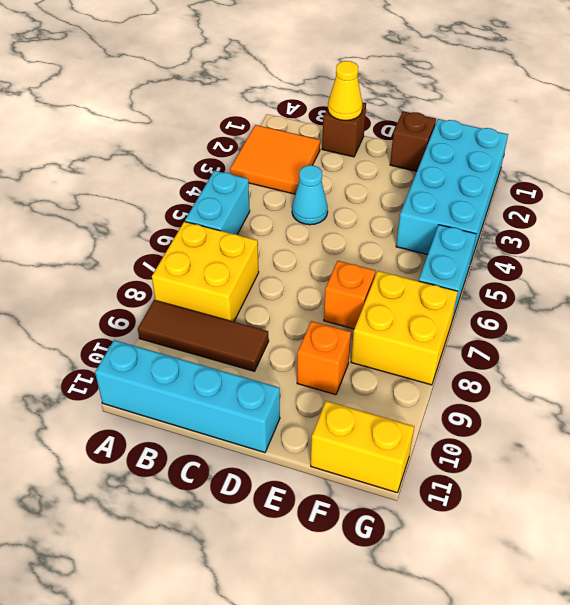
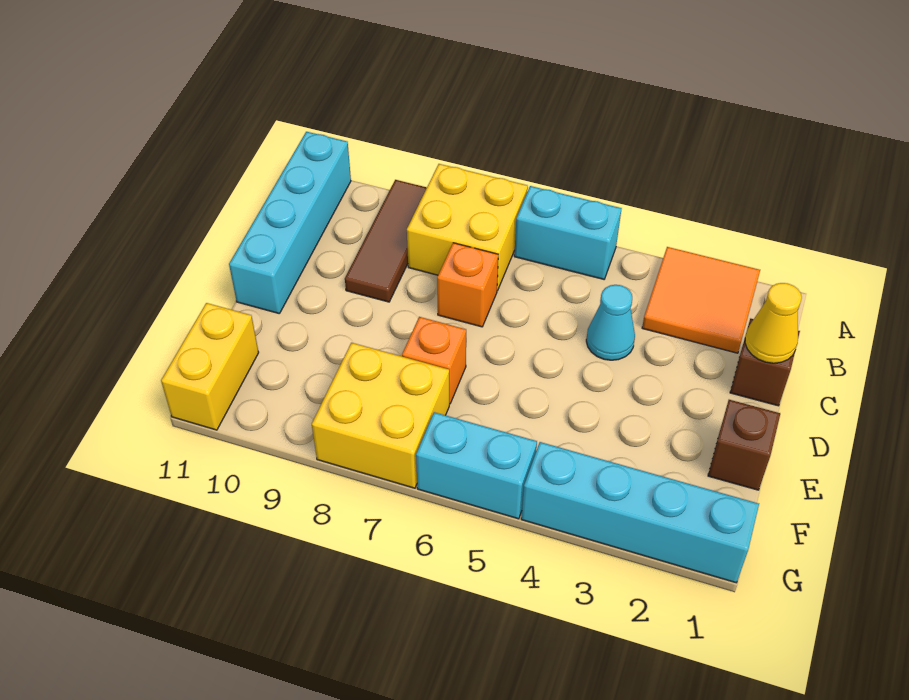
orange brick E9 level 1 -> orange brick C7 level 1
cyan brick F1:G4 level 1 -> cyan brick G1:G4 level 1

